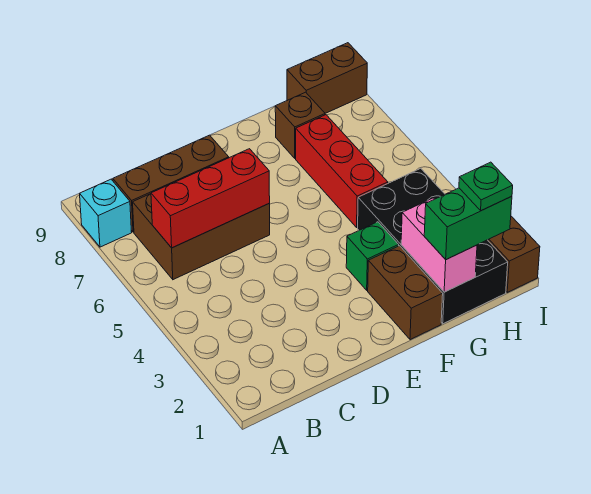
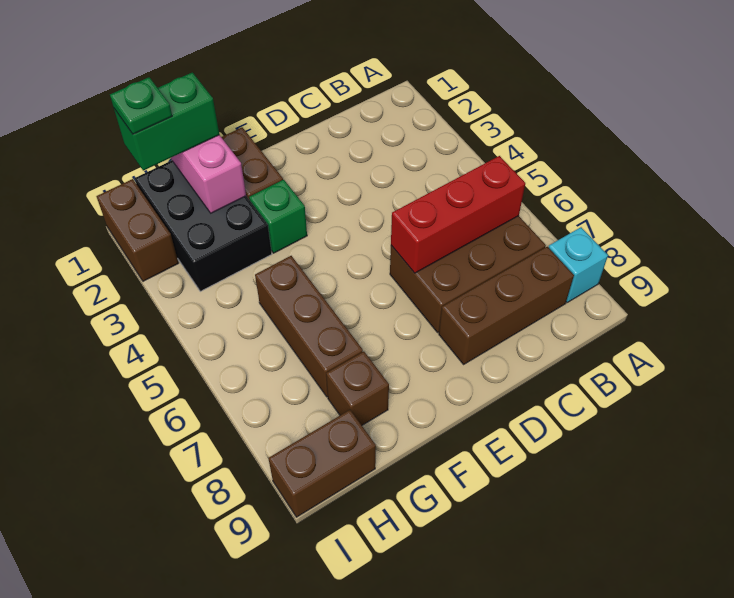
black brick G1:H4 level 1 -> black brick G1:H3 level 1
red brick G5:G7 level 1 -> brown brick G5:G7 level 1

